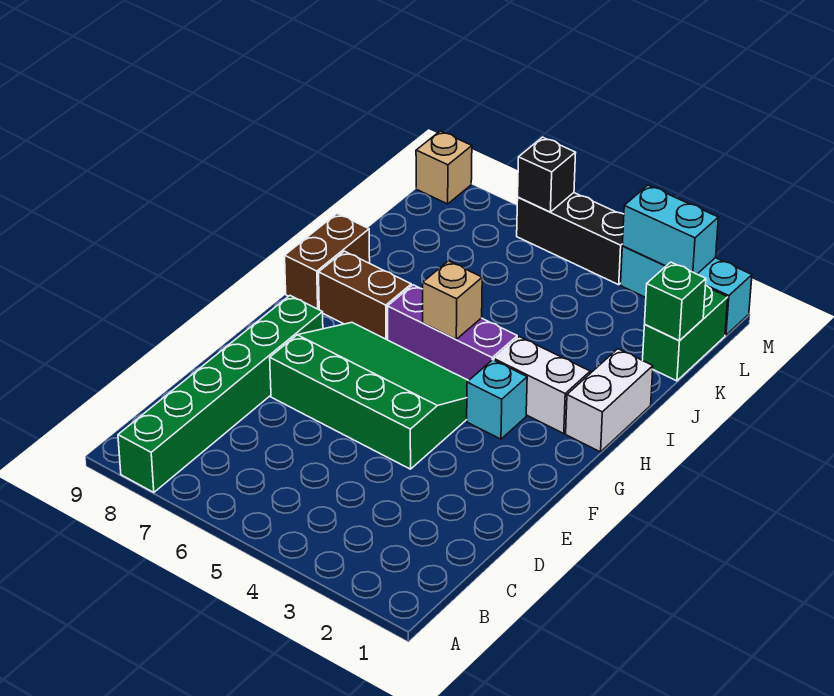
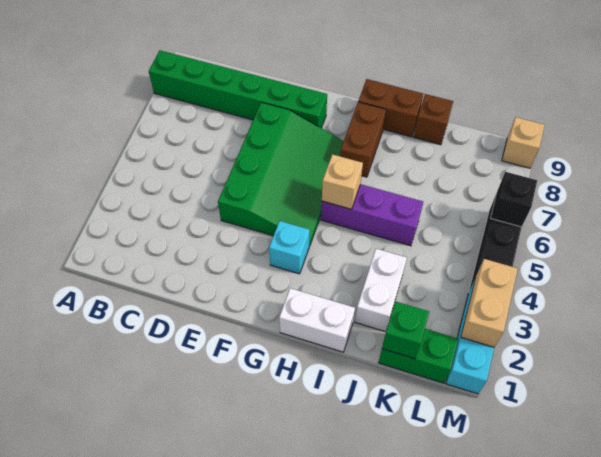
white brick H2:H3 level 1 -> white brick J2:J3 level 1
purple brick H4:H6 level 1 -> purple brick H5:J5 level 1
none -> brown brick J9 level 1
cyan brick M2:M3 level 2 -> tan brick M2:M3 level 2

